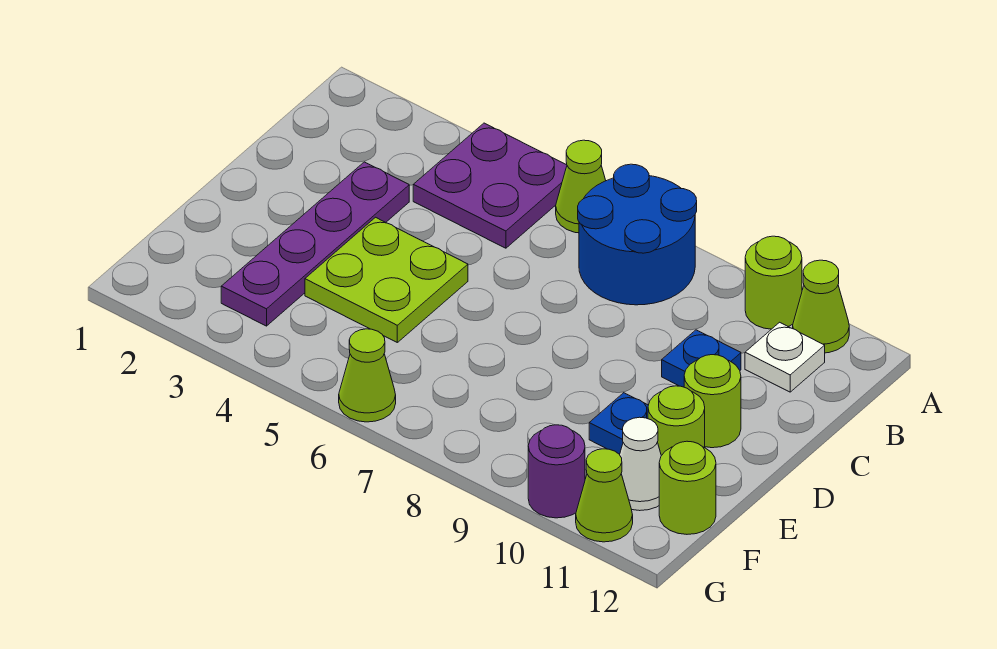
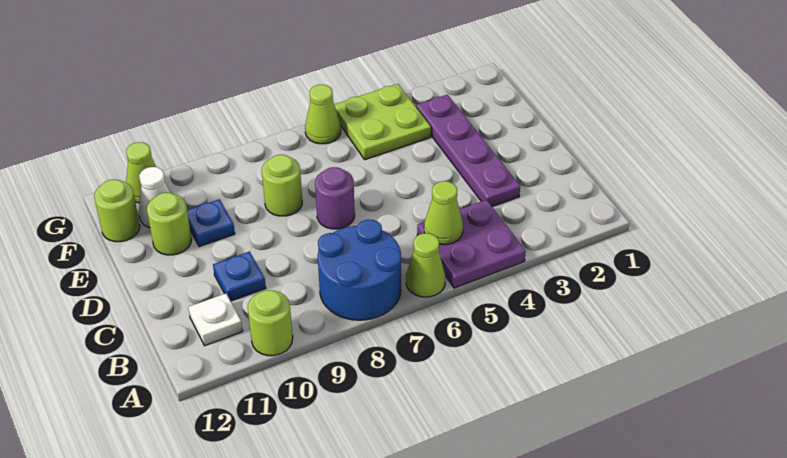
lime cone A11 level 1 -> lime cone B5 level 2
lime plate D4:E5 level 1 -> lime plate F4:G5 level 1
lime round brick D11 level 1 -> lime round brick E8 level 1
purple round brick G10 level 1 -> purple round brick D7 level 1

